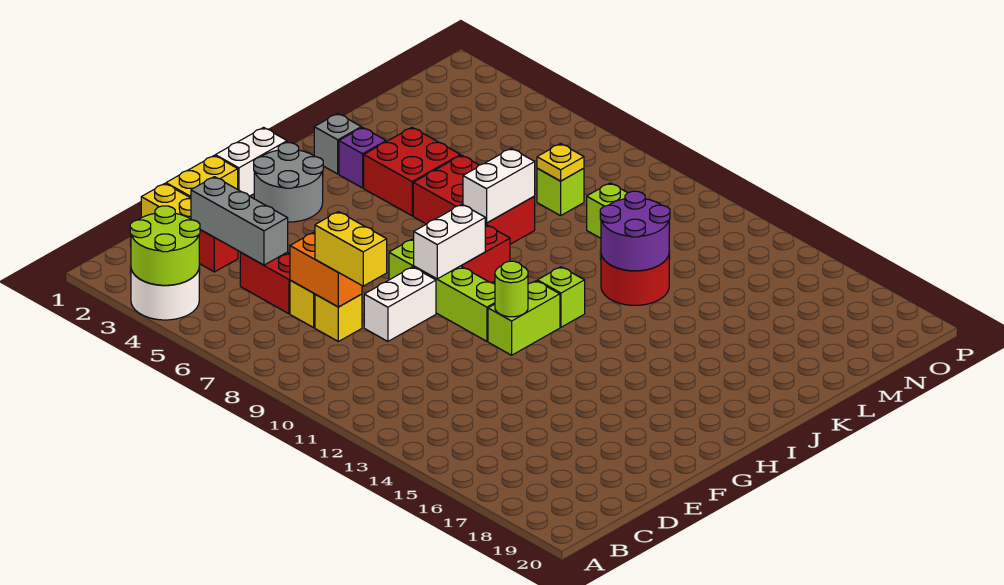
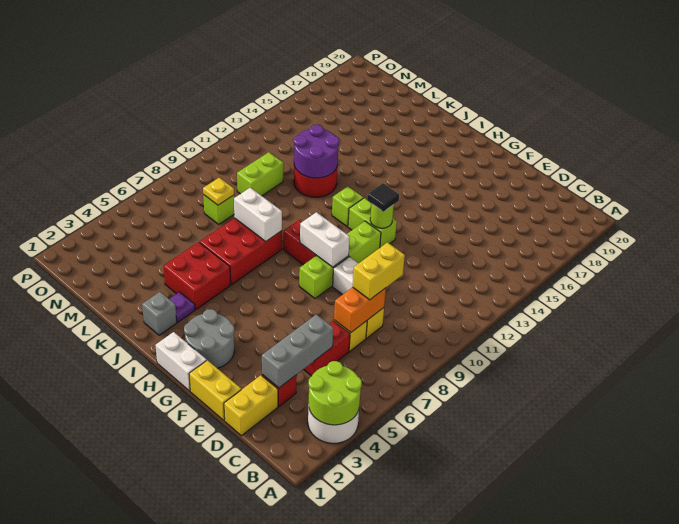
none -> black tile G12 level 3
purple brick J3 level 1 -> purple plate J3 level 1

